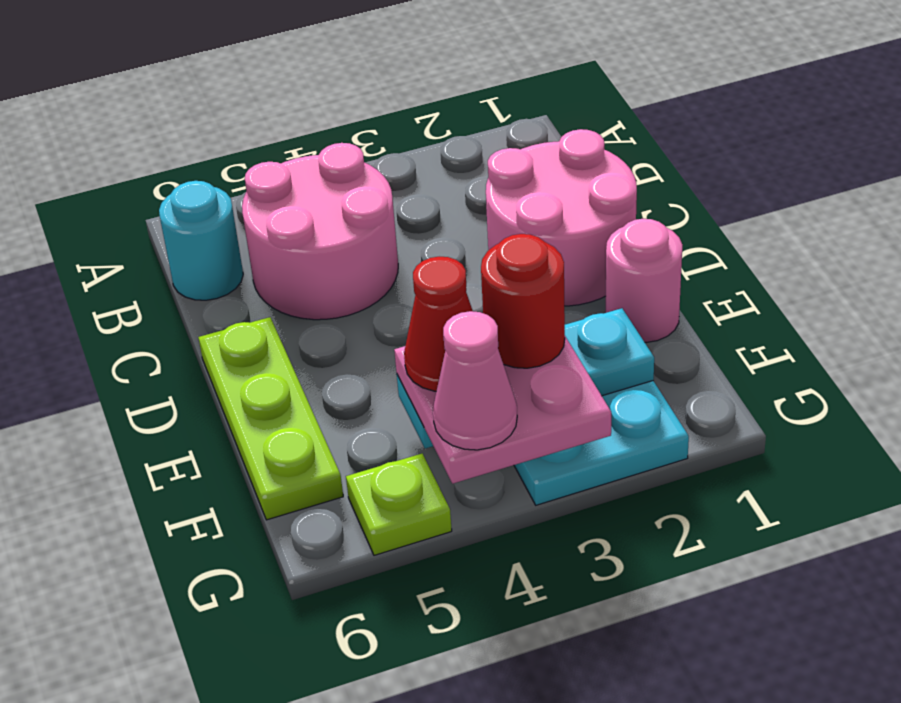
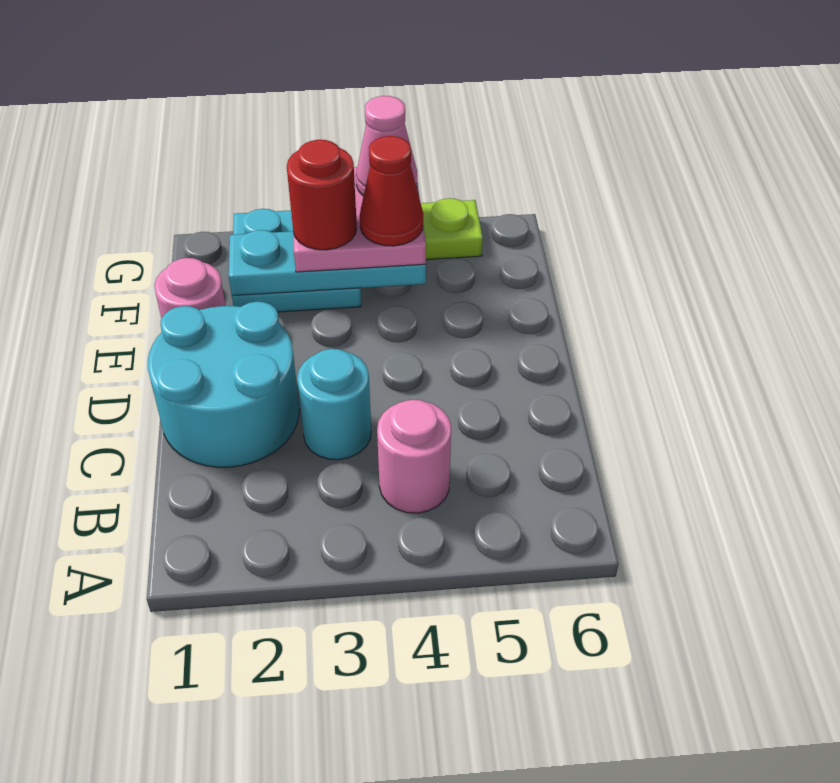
pink round brick B4:C5 level 1 -> pink round brick B4 level 1
cyan round brick B6 level 1 -> cyan round brick C3 level 1
pink round brick C1:D2 level 1 -> cyan round brick C1:D2 level 1
lime plate D6:F6 level 1 -> none

